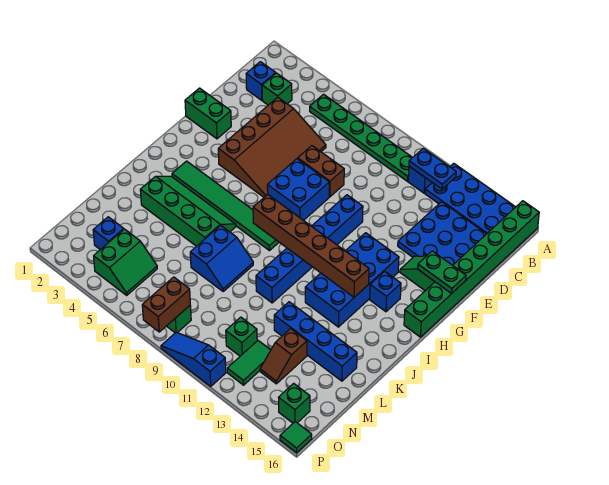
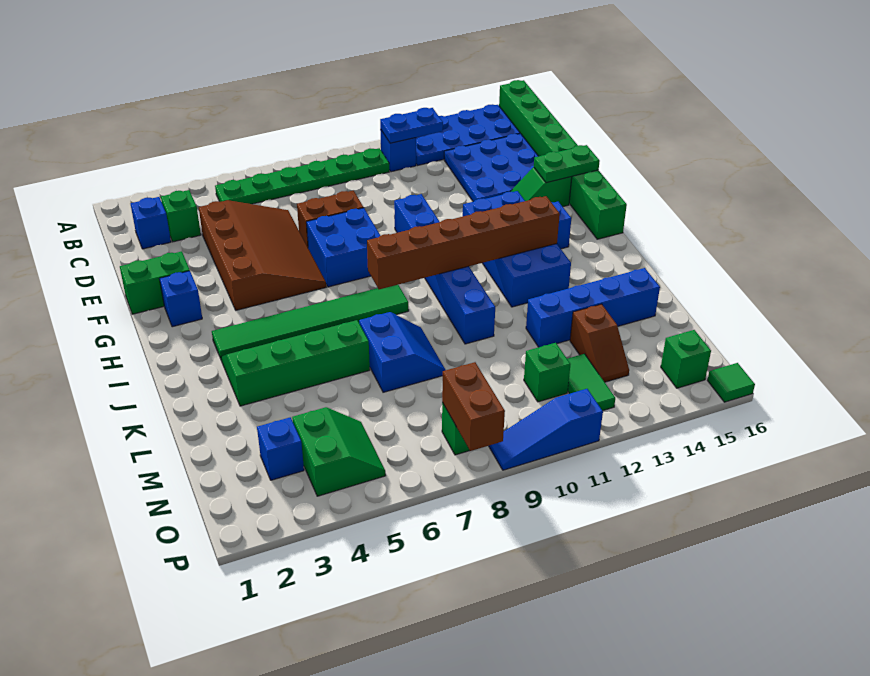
none -> blue brick G2 level 1

